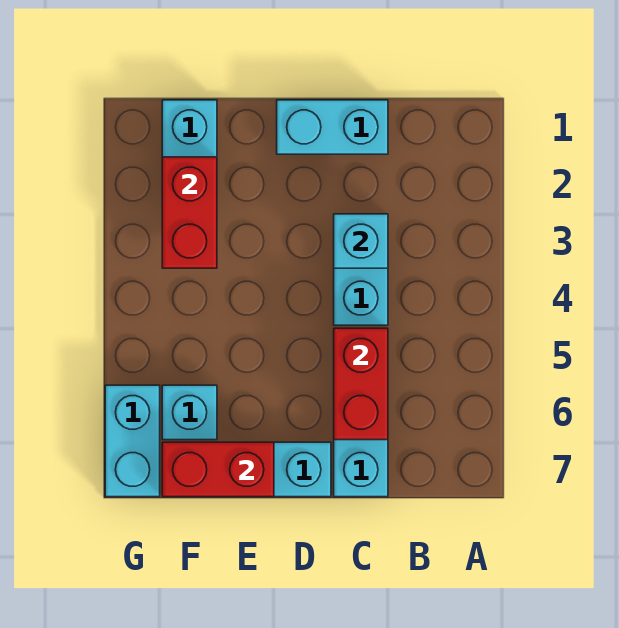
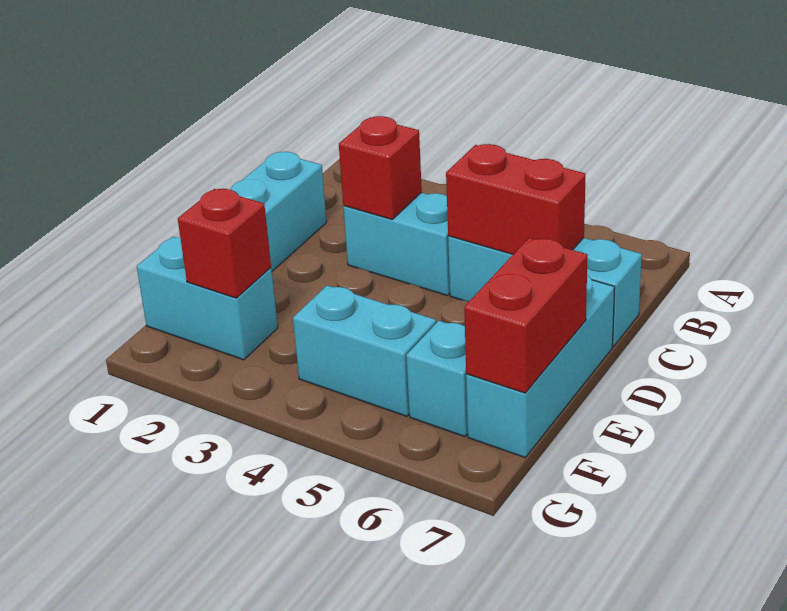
cyan brick C3 level 2 -> red brick C3 level 2
red brick F2:F3 level 2 -> red brick F2 level 2
cyan brick G6:G7 level 1 -> cyan brick F4:F5 level 1

